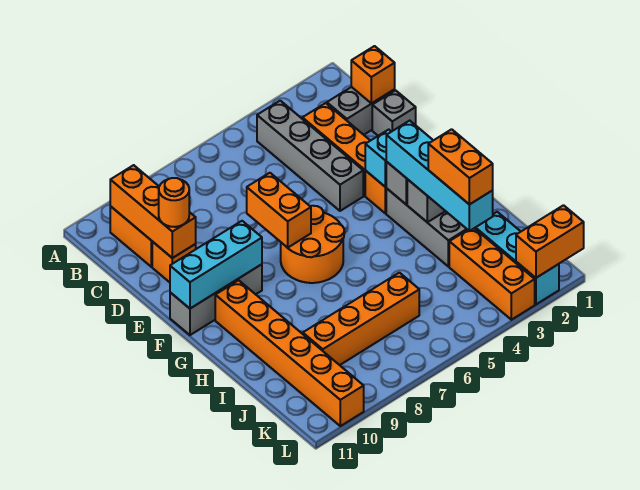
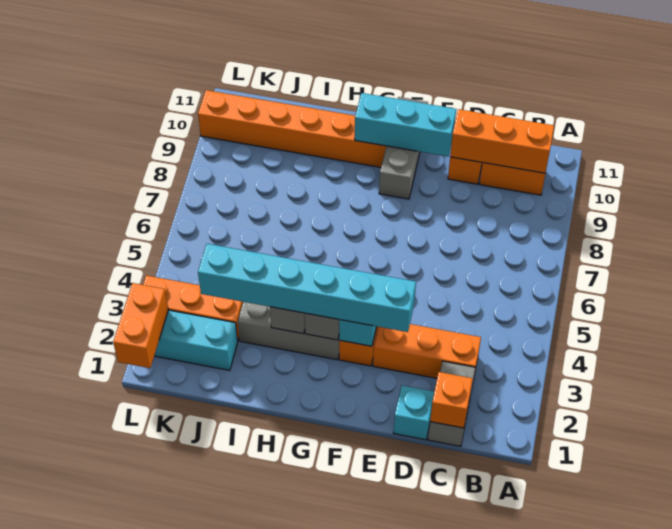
grey brick B4:E4 level 1 -> none
grey brick D1 level 1 -> cyan brick D1 level 1
orange round brick D10 level 3 -> none
orange brick E7:F7 level 2 -> none
orange round brick F6:G7 level 1 -> none
cyan brick F9:F11 level 2 -> cyan brick E10:G10 level 2
cyan brick G3:J3 level 3 -> cyan brick E3:J3 level 3
orange brick I3:J3 level 4 -> none
orange brick J6:J9 level 1 -> none

